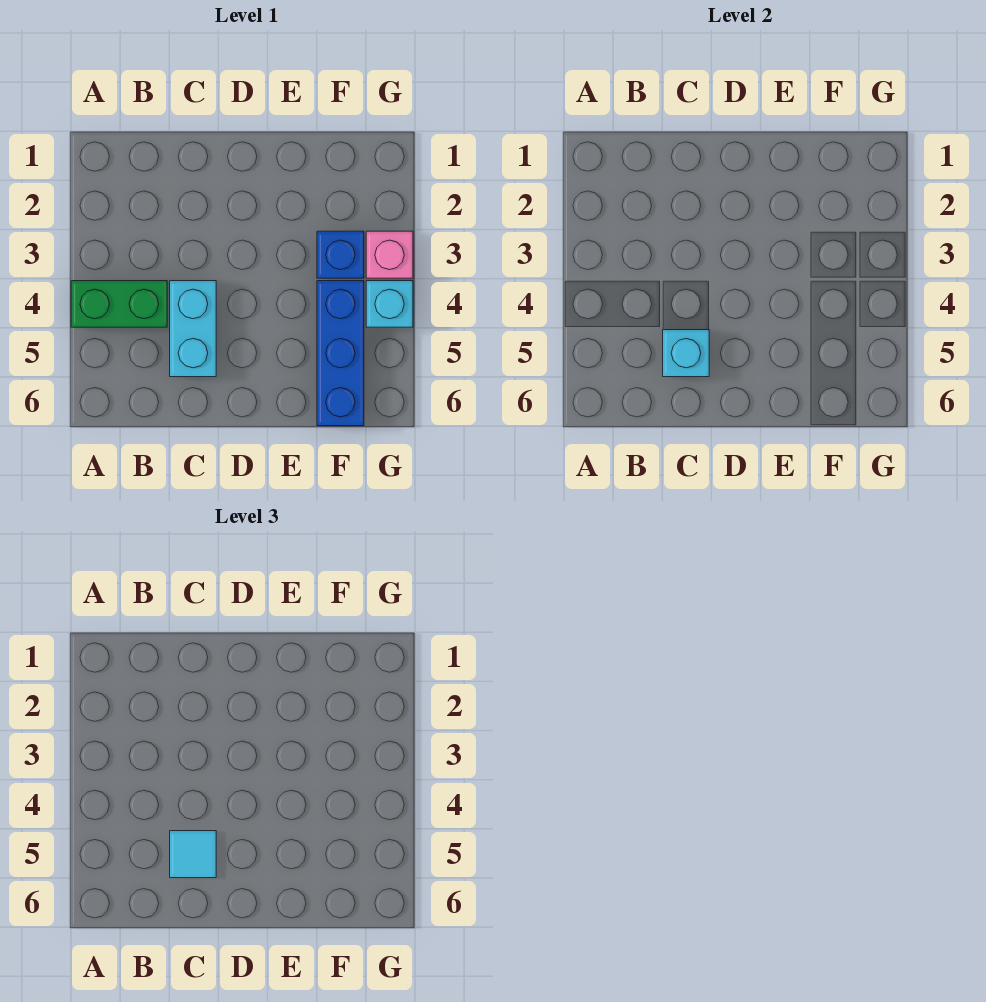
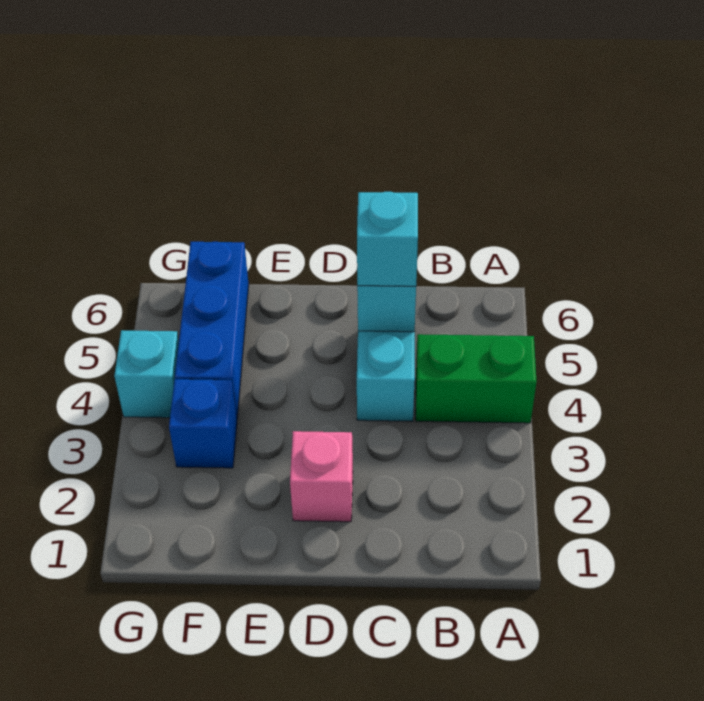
cyan tile C5 level 3 -> cyan brick C5 level 3
pink brick G3 level 1 -> pink brick D2 level 1

